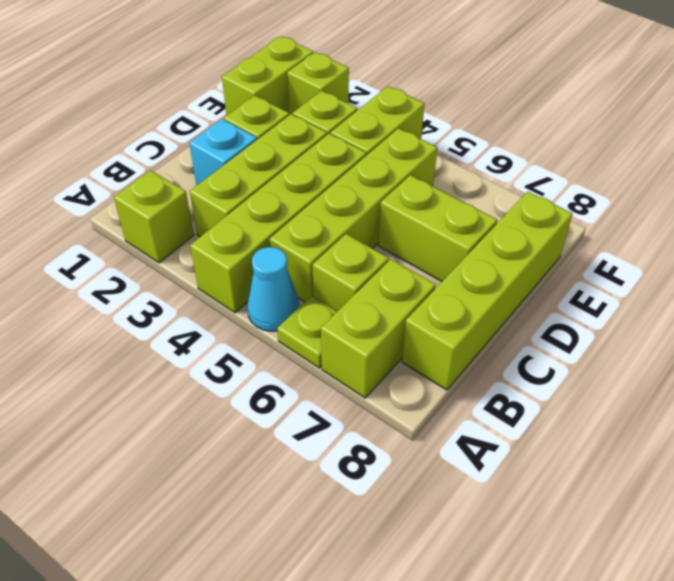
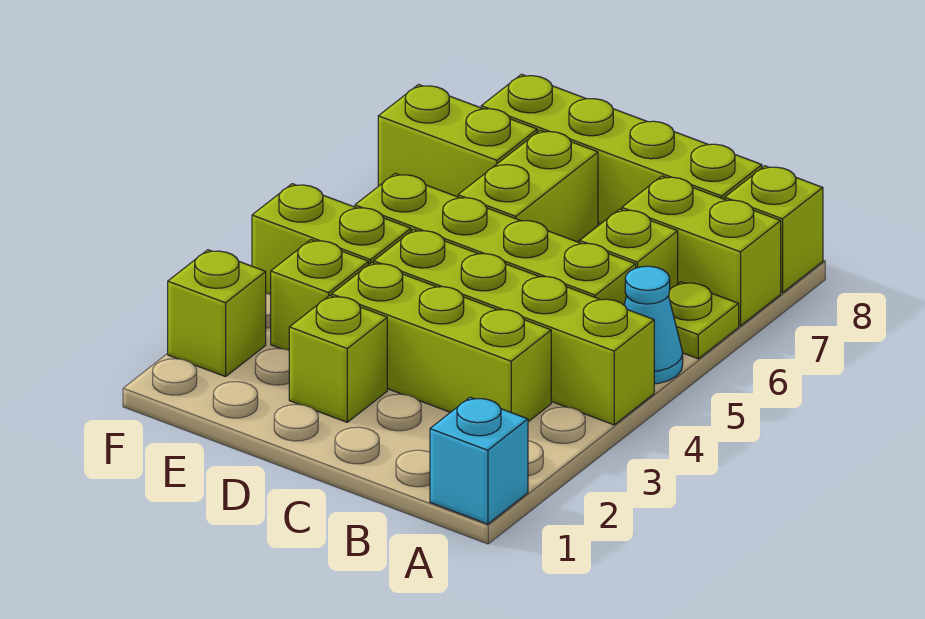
lime brick A2 level 1 -> lime brick A8 level 1
cyan brick C2 level 1 -> cyan brick A1 level 1
lime brick E1:F1 level 1 -> lime brick E7:F7 level 1

